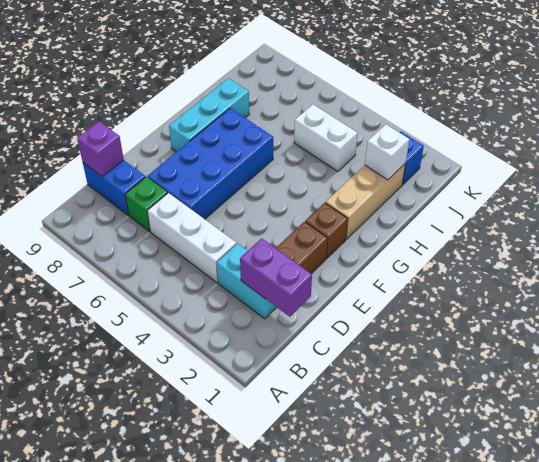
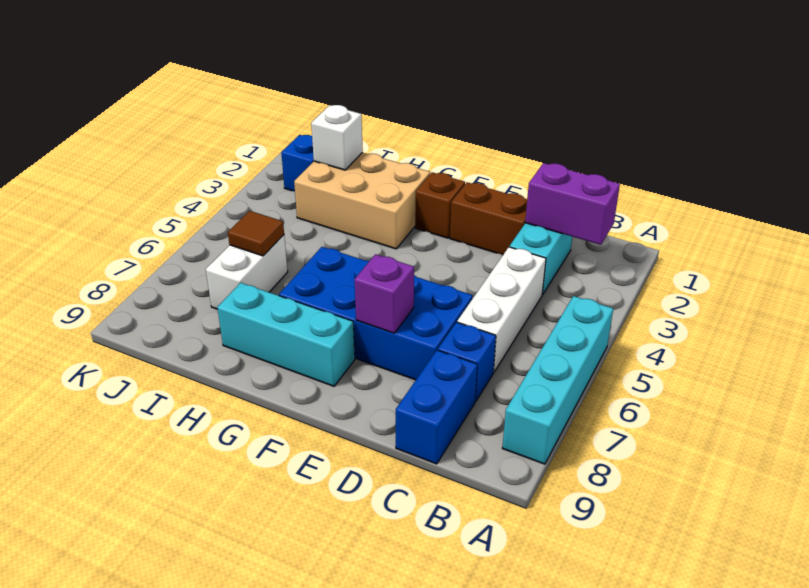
none -> cyan brick A5:A8 level 1
purple brick C1:C2 level 2 -> purple brick B2:C2 level 2
green brick C7 level 1 -> blue brick C7 level 1
purple brick C9 level 2 -> purple brick E7 level 2
tan brick G2:I2 level 1 -> tan brick G2:I3 level 1
white brick I4:I5 level 1 -> white brick I6:I7 level 1
none -> brown tile I6 level 2

